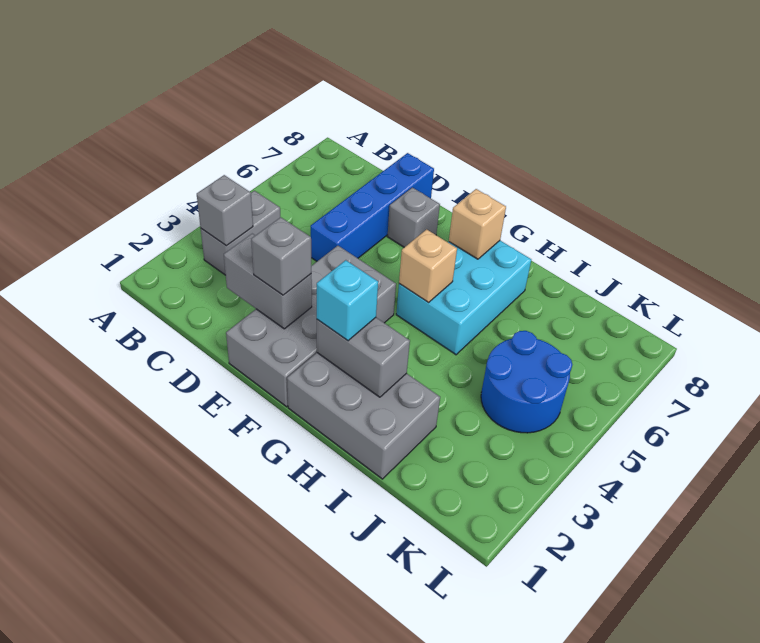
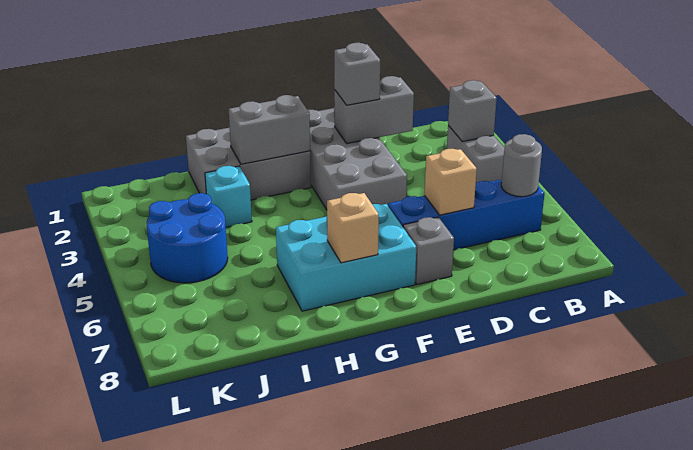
none -> grey round brick B6 level 2
blue brick D5:D8 level 1 -> blue brick B6:E6 level 1
cyan brick G2 level 3 -> cyan brick I3 level 1
cyan brick G5:H7 level 1 -> cyan brick F6:H7 level 1
tan brick G5 level 2 -> tan brick D6 level 2

